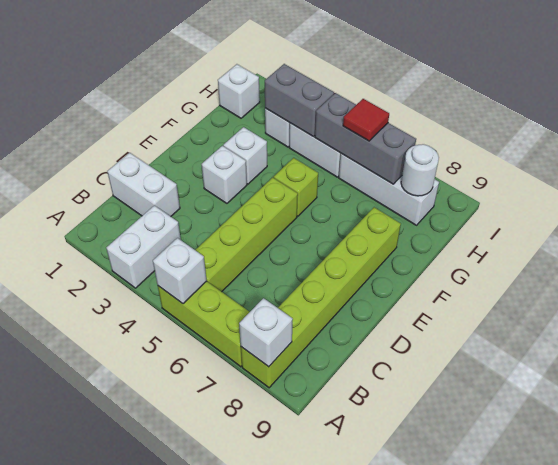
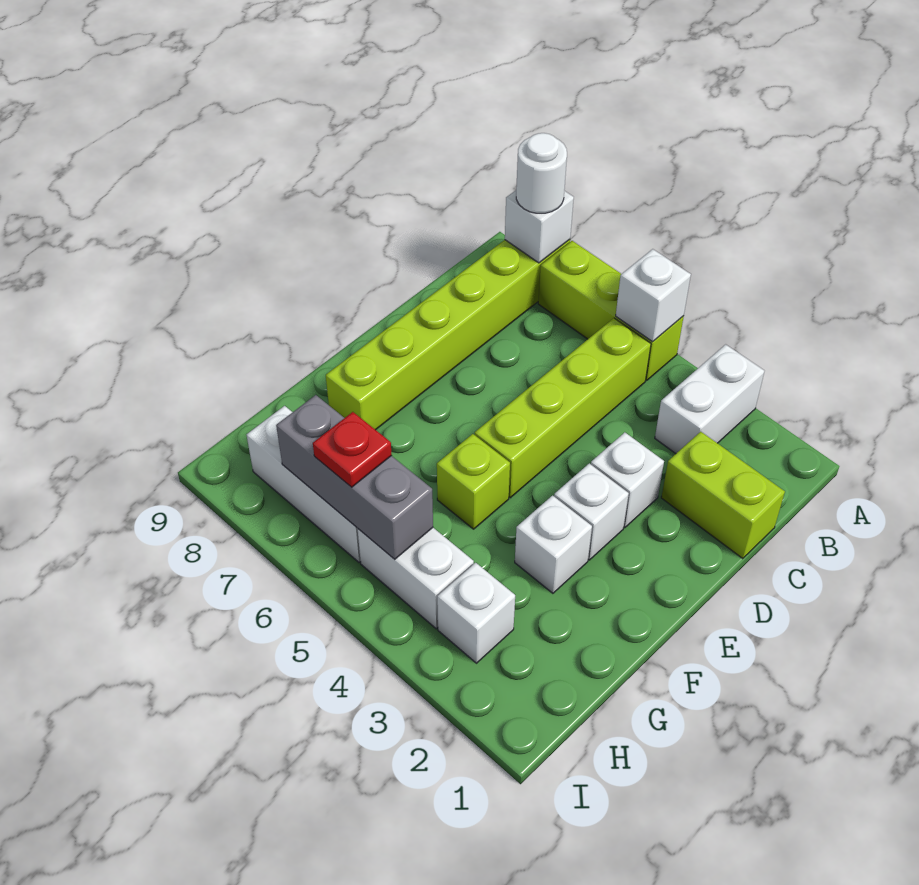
white brick C1:C2 level 1 -> lime brick C1:C2 level 1
white brick H1 level 1 -> white brick D3 level 1
grey brick H3:H4 level 2 -> none
red tile H6 level 3 -> red plate H6 level 3
white round brick H8 level 2 -> white round brick A8 level 3

